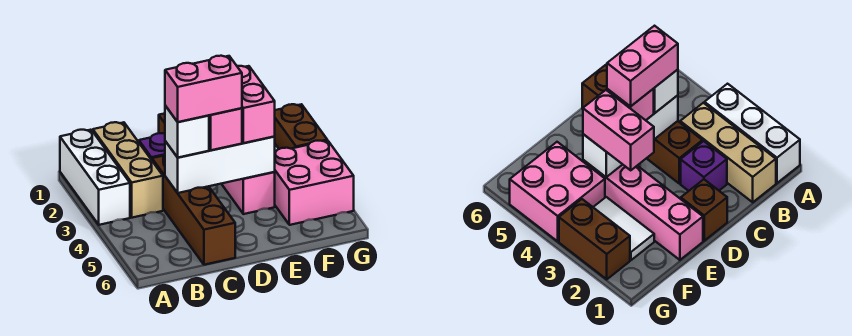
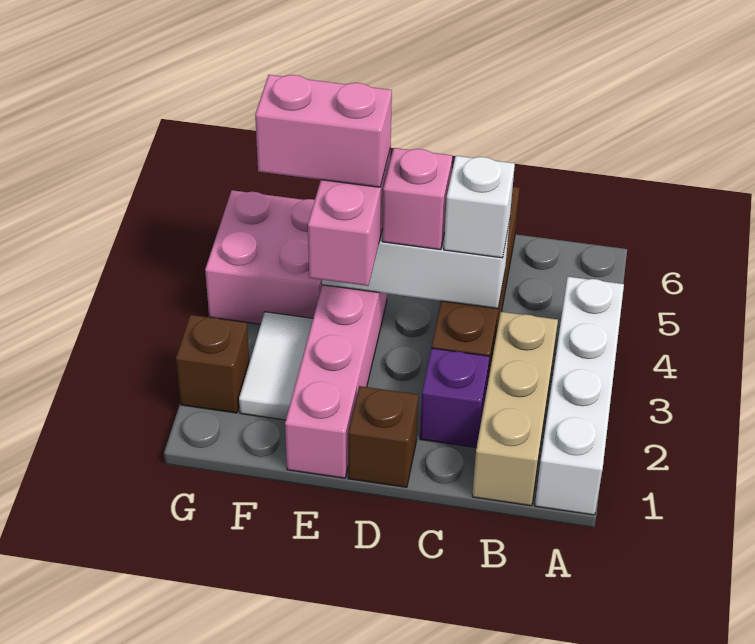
white brick A1:A3 level 1 -> white brick A1:A4 level 1
pink brick C4:D4 level 4 -> pink brick E4:F4 level 4
brown brick G2:G3 level 1 -> brown brick G2 level 1

